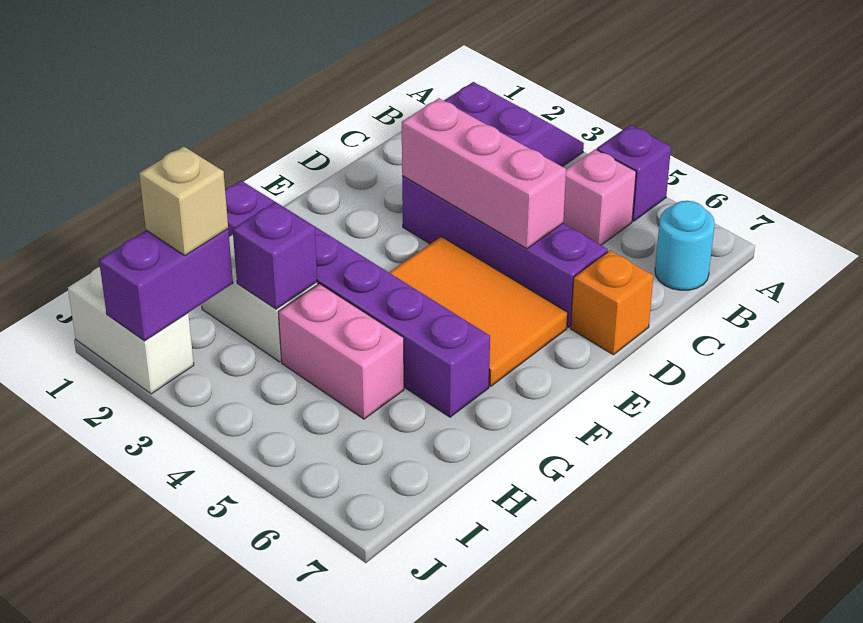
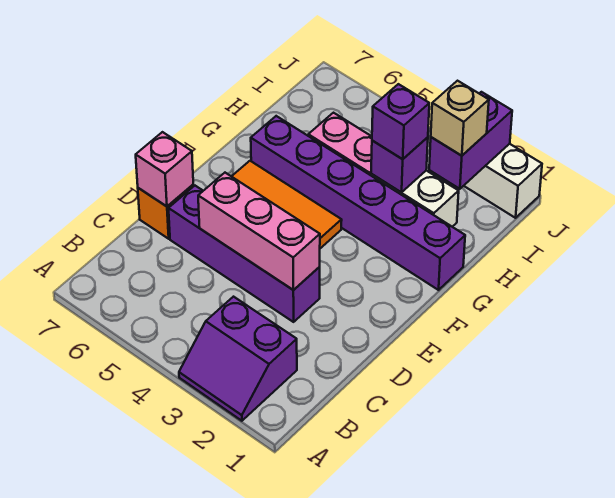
purple brick A5 level 1 -> purple brick H3 level 3
pink brick B5 level 1 -> pink brick D7 level 2
cyan round brick B7 level 1 -> none

